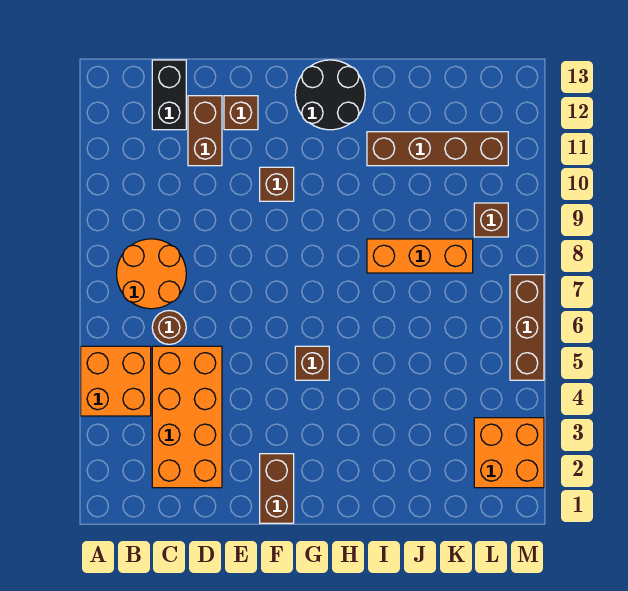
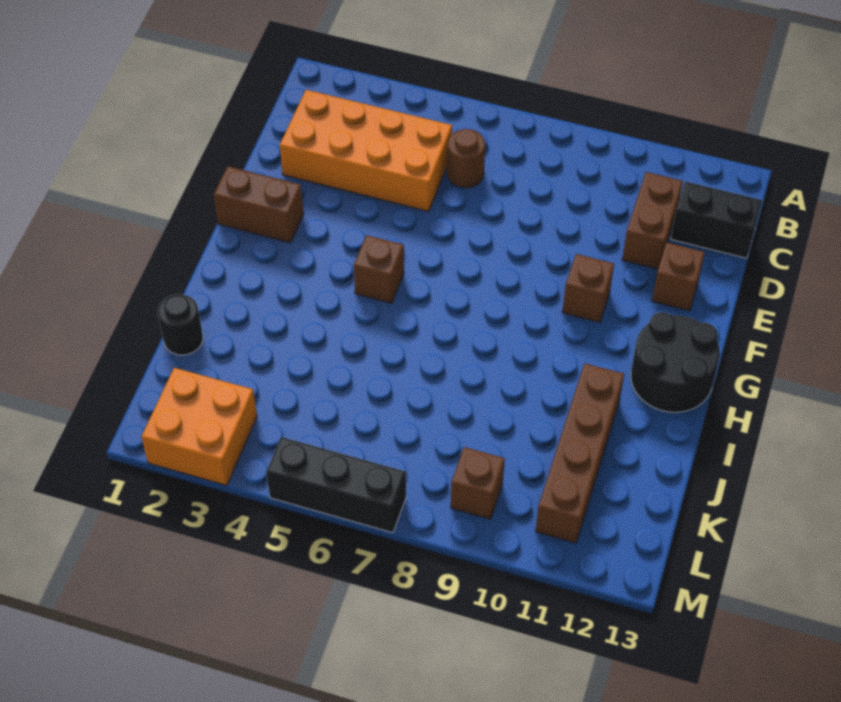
orange brick A4:B5 level 1 -> none
orange round brick B7:C8 level 1 -> none
brown brick D11:D12 level 1 -> brown brick C11:D11 level 1
orange brick I8:K8 level 1 -> none
none -> black round brick J1 level 1
brown brick M5:M7 level 1 -> black brick M5:M7 level 1

